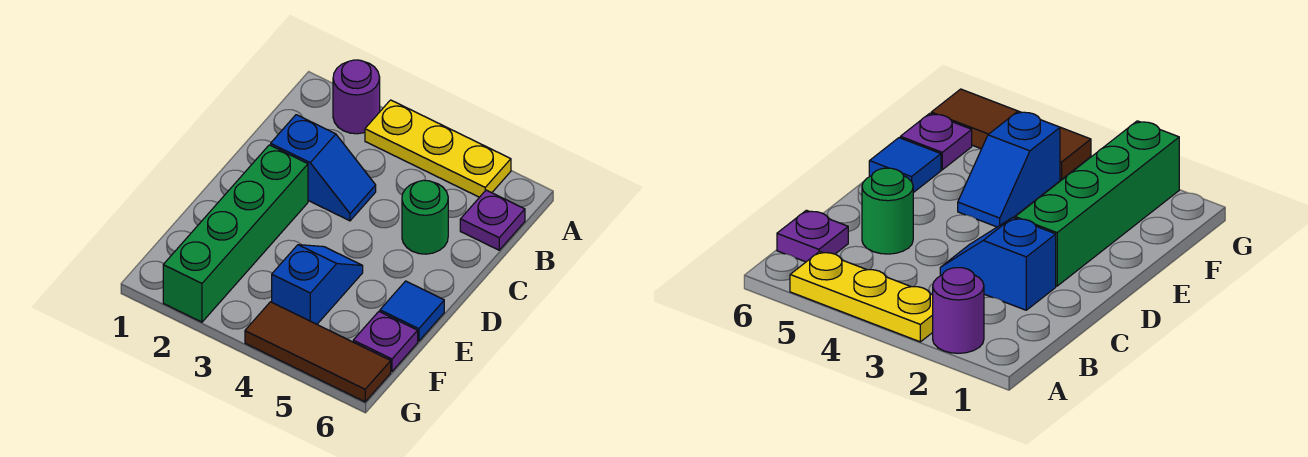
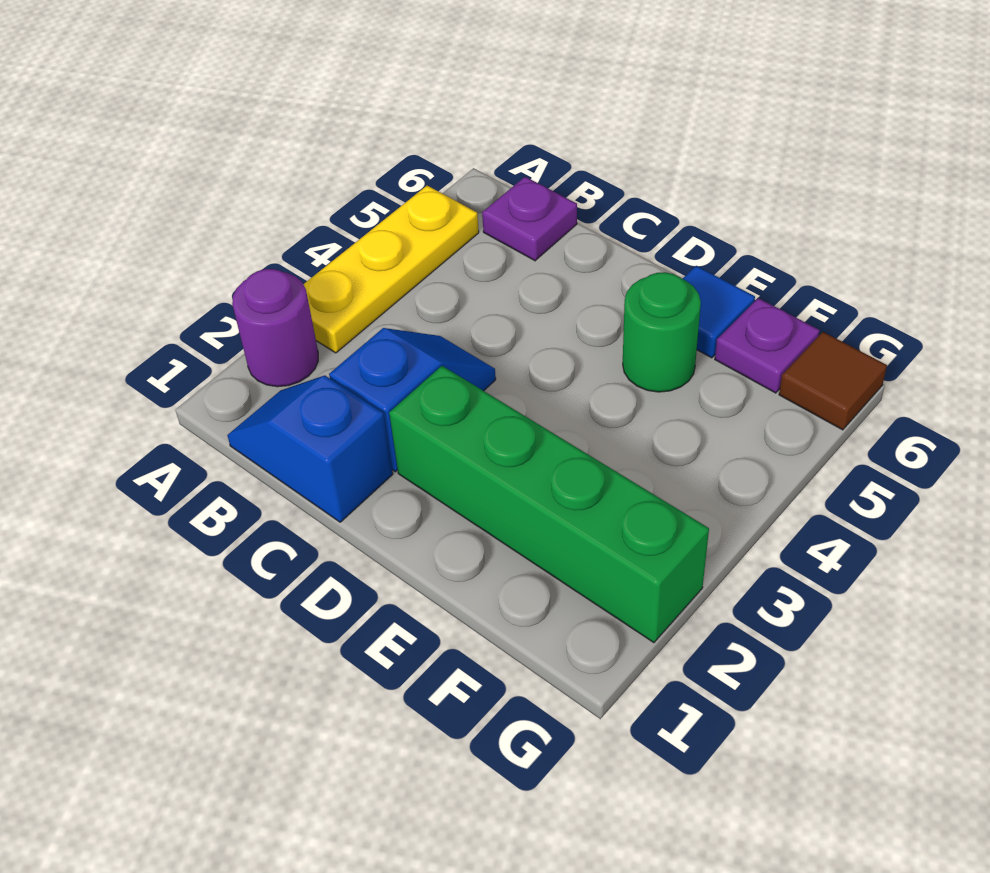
green round brick C5 level 1 -> green round brick E5 level 1
blue slope E4:F4 level 1 top F -> blue slope B1:C1 level 1 top C
brown tile G4:G6 level 1 -> brown tile G6 level 1

